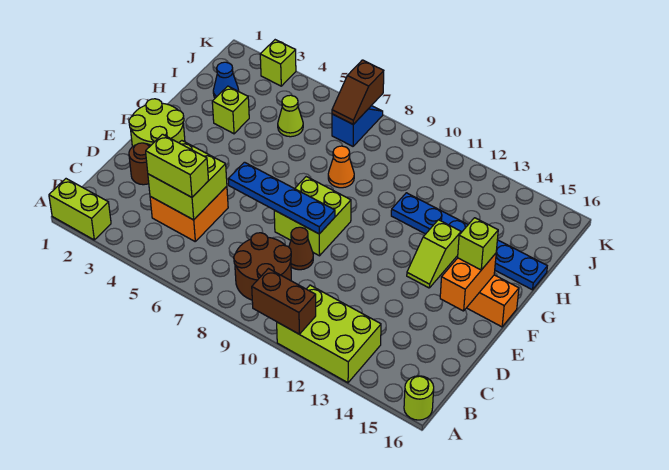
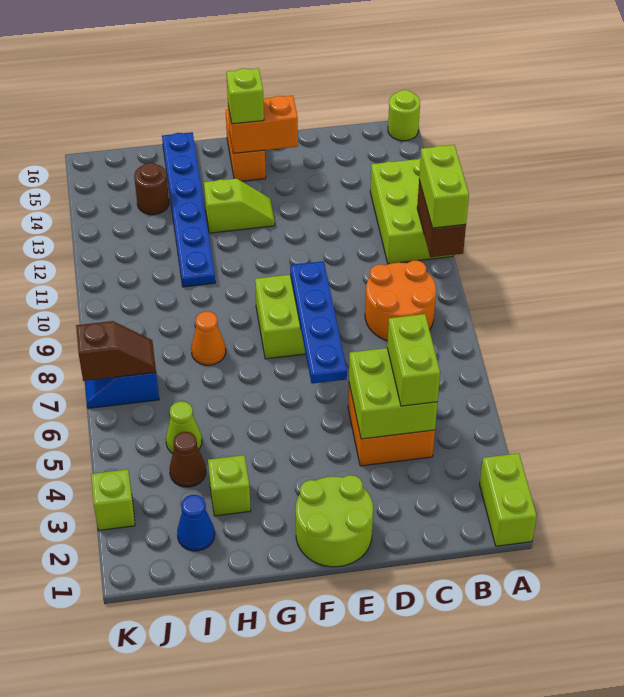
none -> lime brick A10:A11 level 3
brown round brick B8:C9 level 1 -> orange round brick B8:C9 level 1
brown round brick D2 level 1 -> brown round brick I14 level 1
brown cone D9 level 1 -> brown cone I4 level 1

